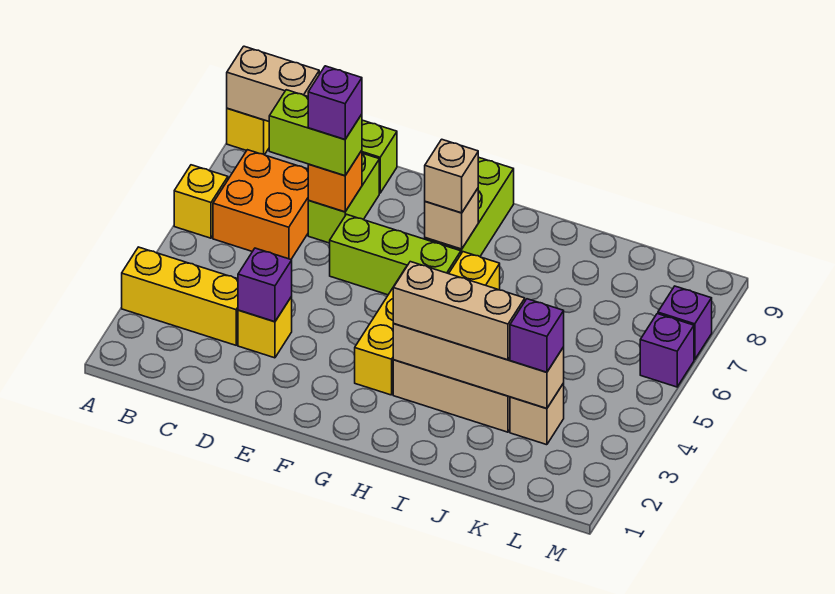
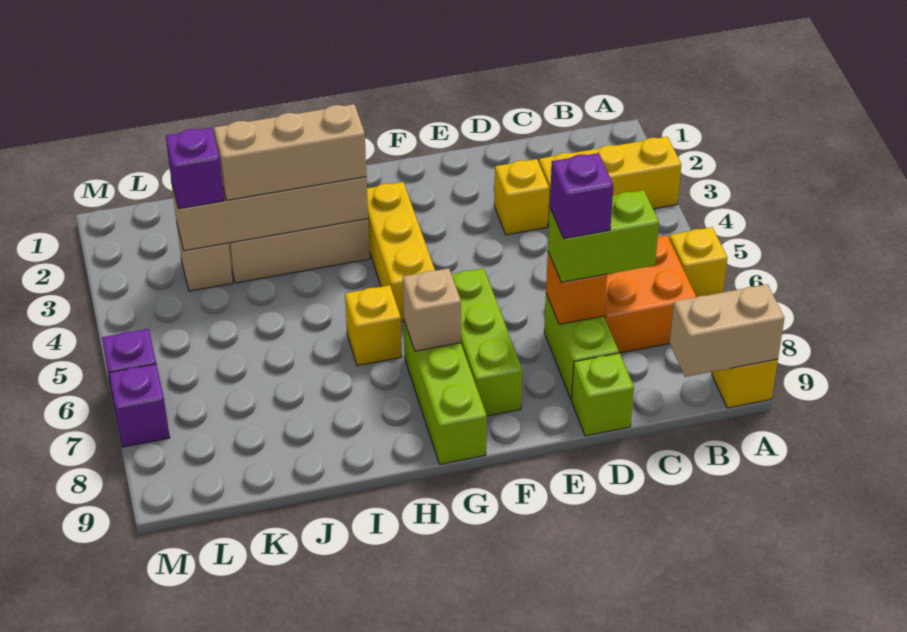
purple brick D3 level 2 -> none
lime brick E6:G6 level 1 -> lime brick F6:F8 level 1
tan brick G7 level 3 -> none

